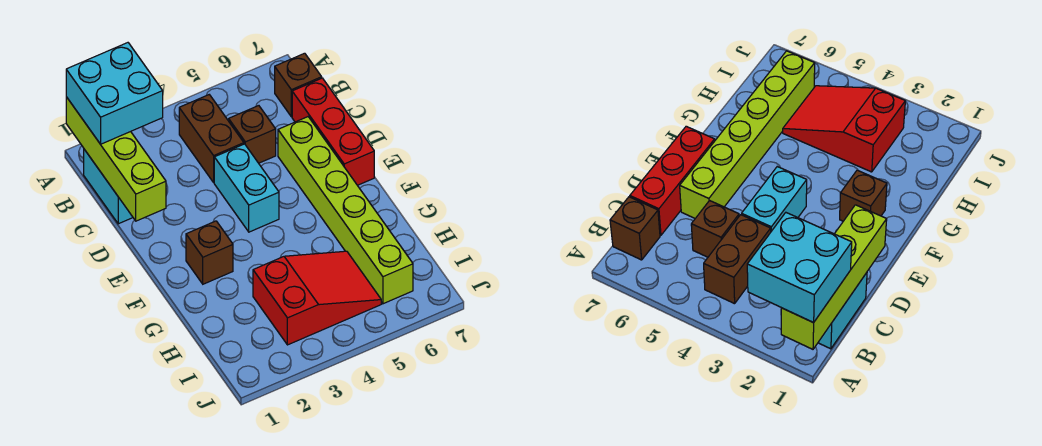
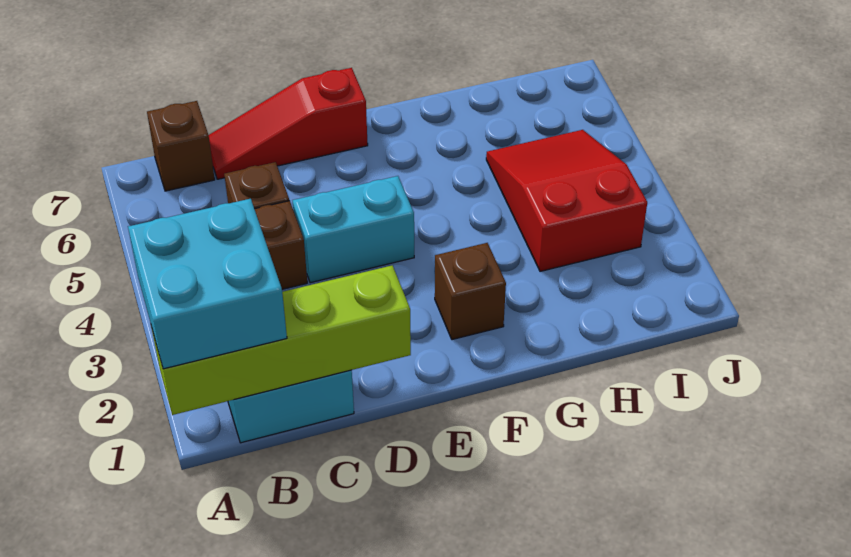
red brick C7:E7 level 1 -> red slope C7:E7 level 1 top E
lime brick D6:I6 level 1 -> none

